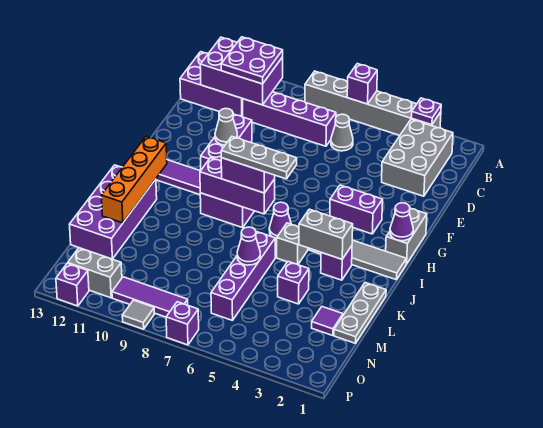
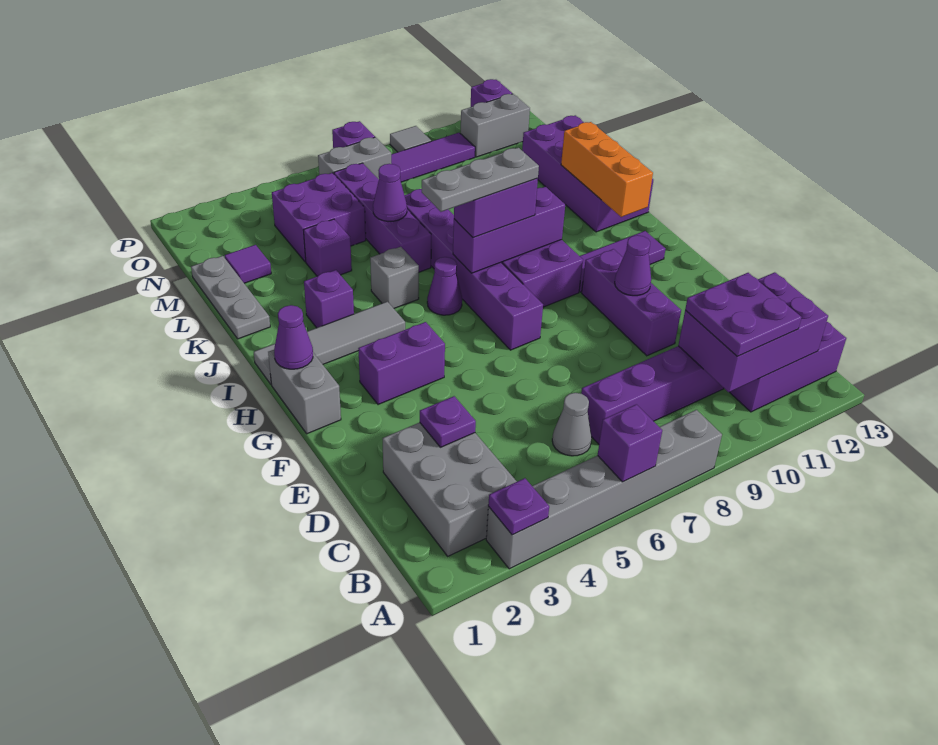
none -> purple plate D3 level 2
grey cone F10 level 2 -> purple cone F10 level 2
none -> purple brick G7:L7 level 1
orange brick I12:L12 level 2 -> orange brick I12:K12 level 2
grey brick J3:J4 level 2 -> grey brick O6:O7 level 1
none -> purple brick M4:N5 level 1

